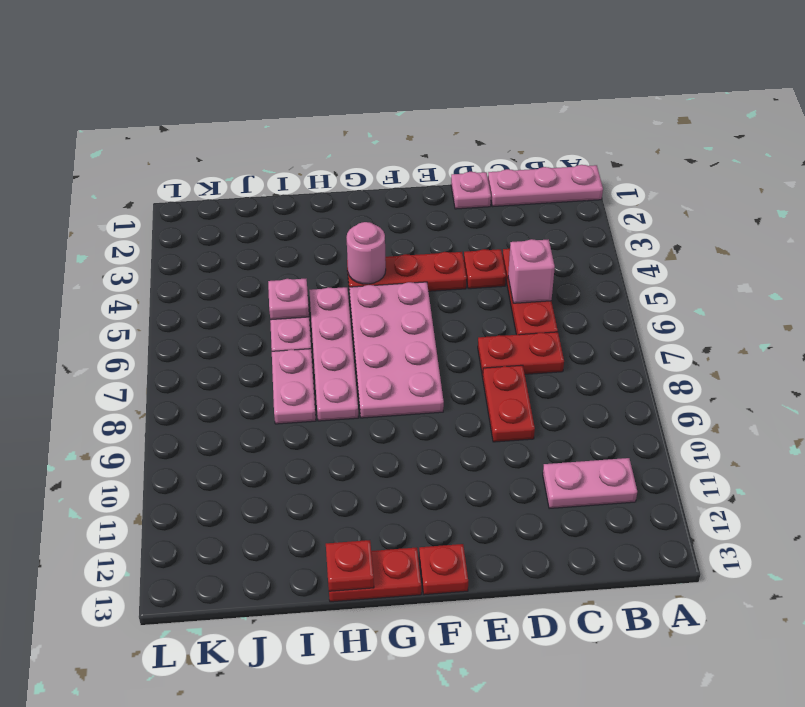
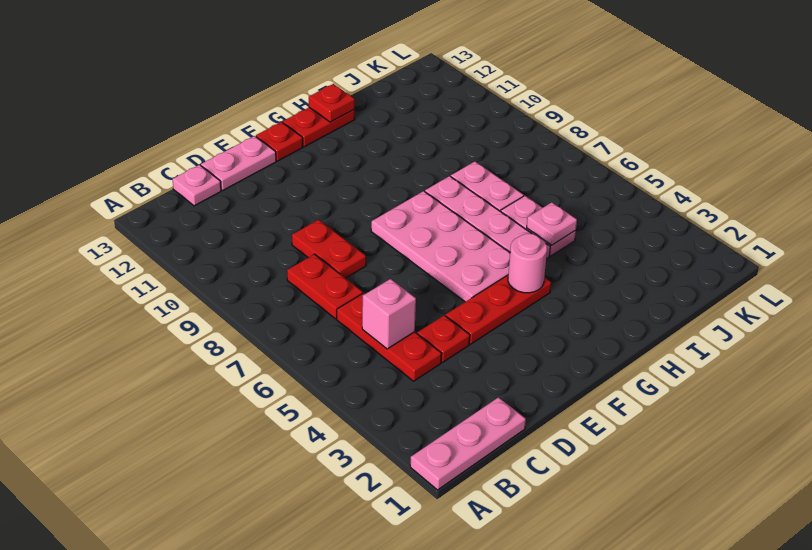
pink plate B11:C11 level 1 -> pink plate D13:E13 level 1
red plate C7:D7 level 1 -> red plate C7:C8 level 1
pink plate D1 level 1 -> pink plate C13 level 1

